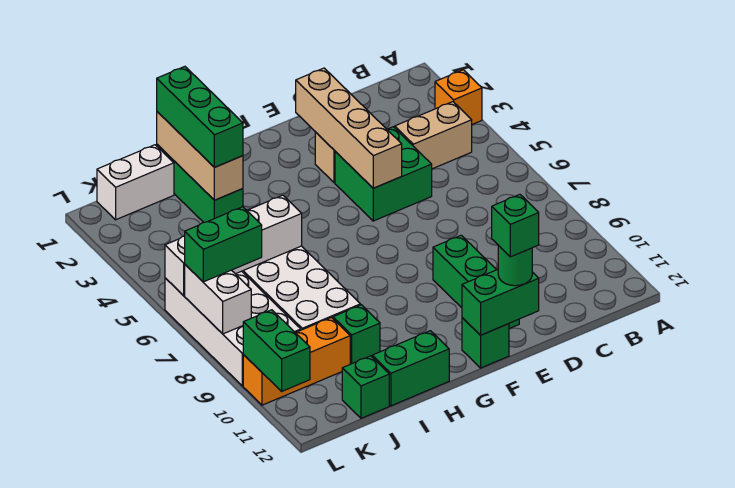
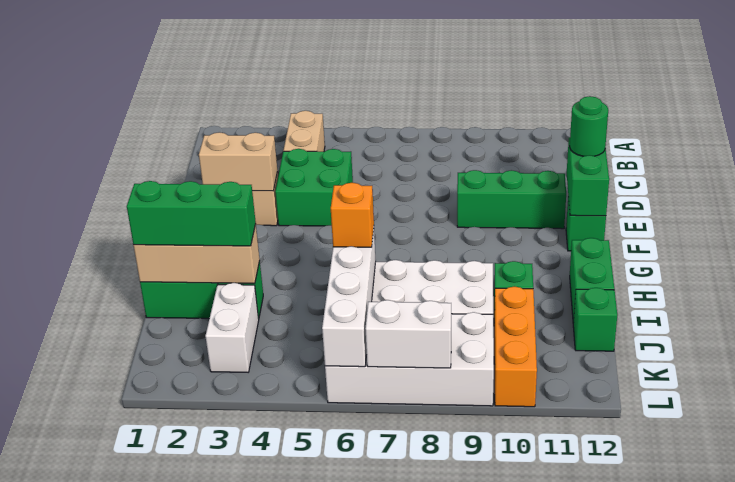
orange brick A3 level 1 -> orange brick I6 level 3
tan brick E2:E5 level 2 -> tan brick E2:E3 level 2
green brick E12 level 4 -> none
white brick J1:K1 level 1 -> white brick J3:K3 level 1
green brick K7:L7 level 3 -> none
green brick L10:L11 level 2 -> none

